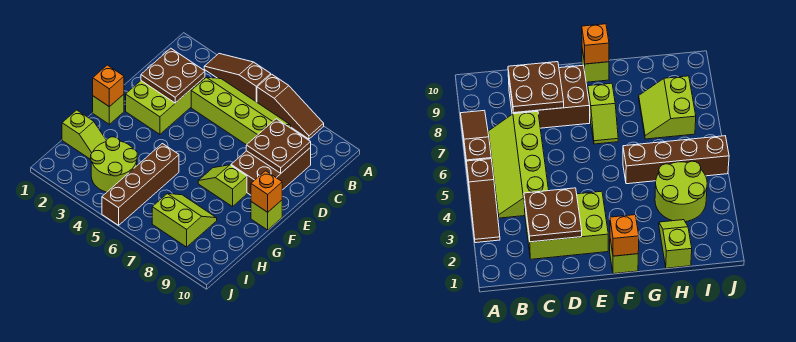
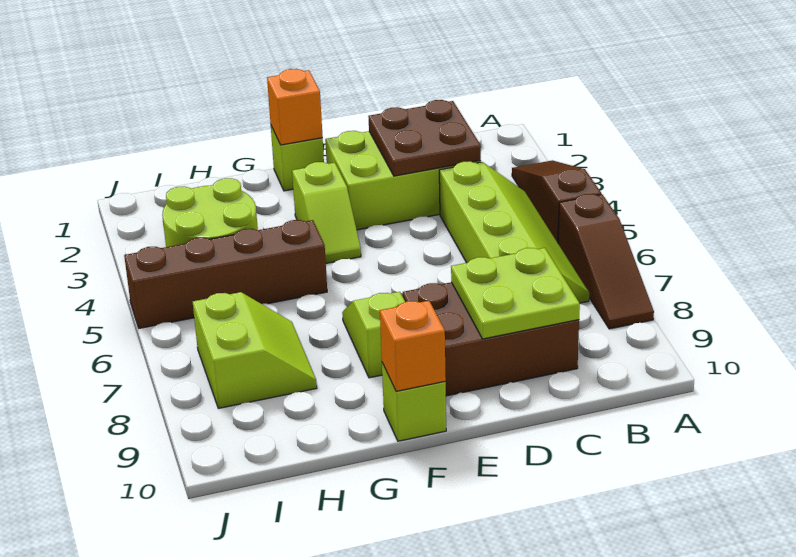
brown plate C8:D9 level 2 -> lime plate C8:D9 level 2
lime slope H1:H2 level 1 top 1 -> lime slope F3:F4 level 1 top 3

